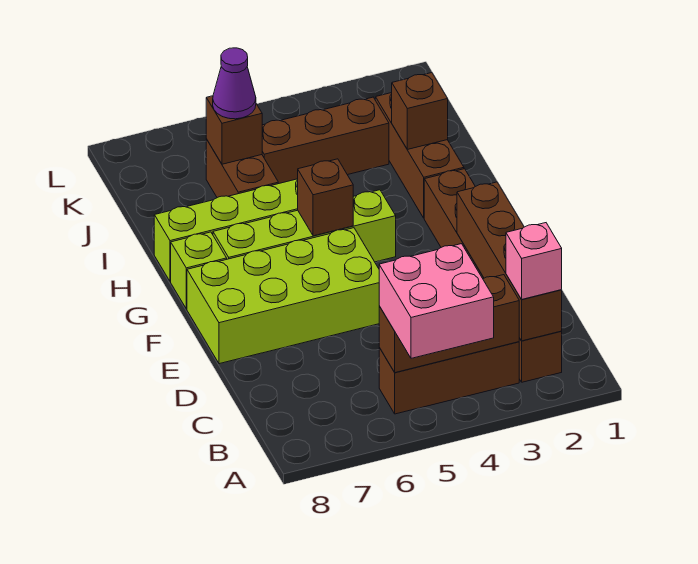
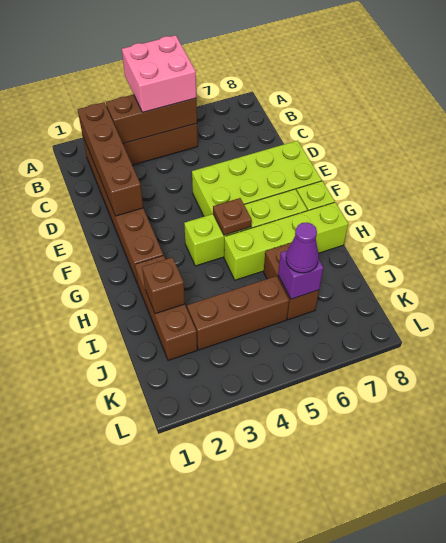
pink brick B2 level 3 -> none
brown brick G5 level 2 -> brown plate G5 level 2
brown brick J6 level 2 -> purple brick J6 level 2

